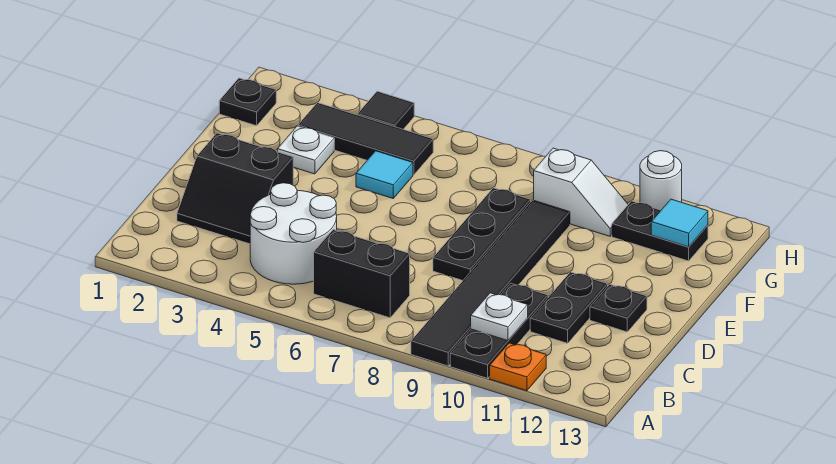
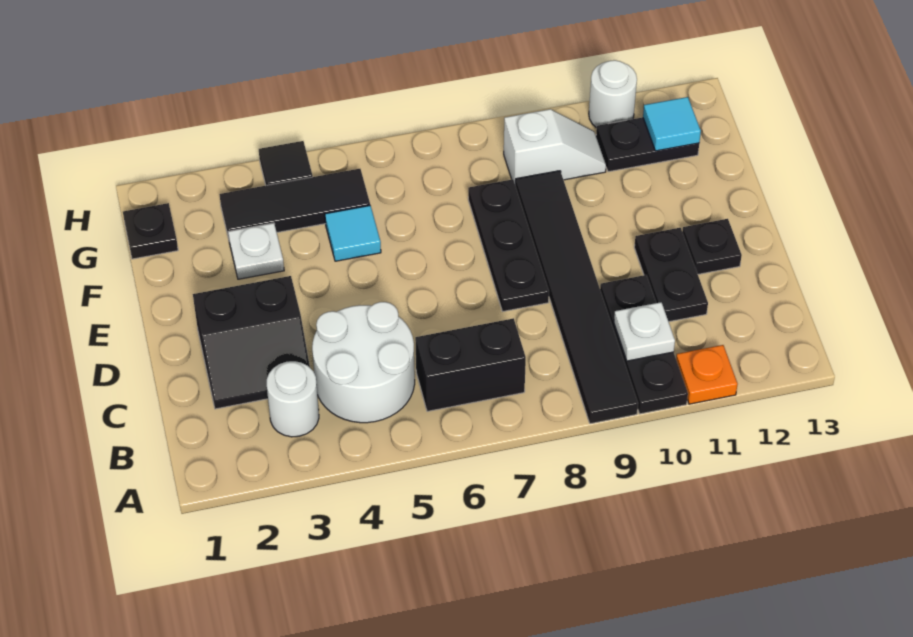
none -> white round brick B3 level 1

